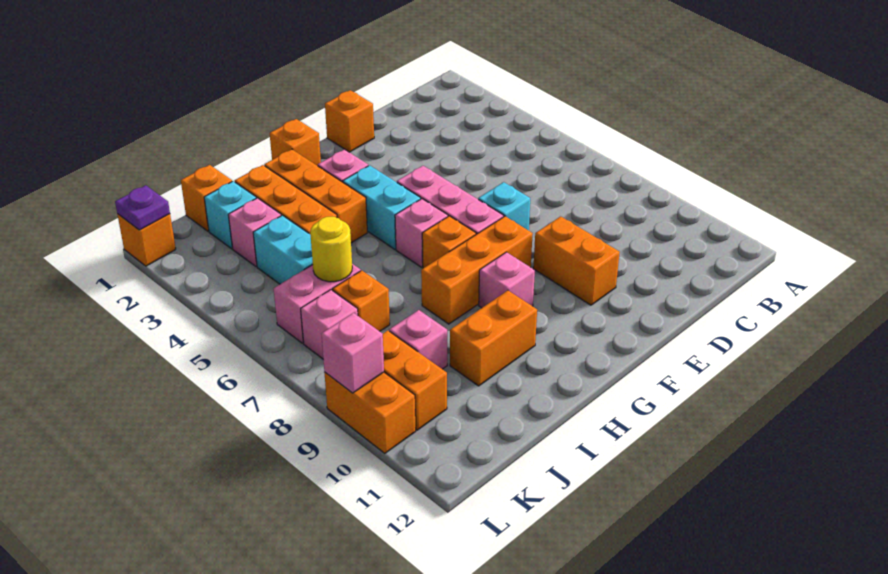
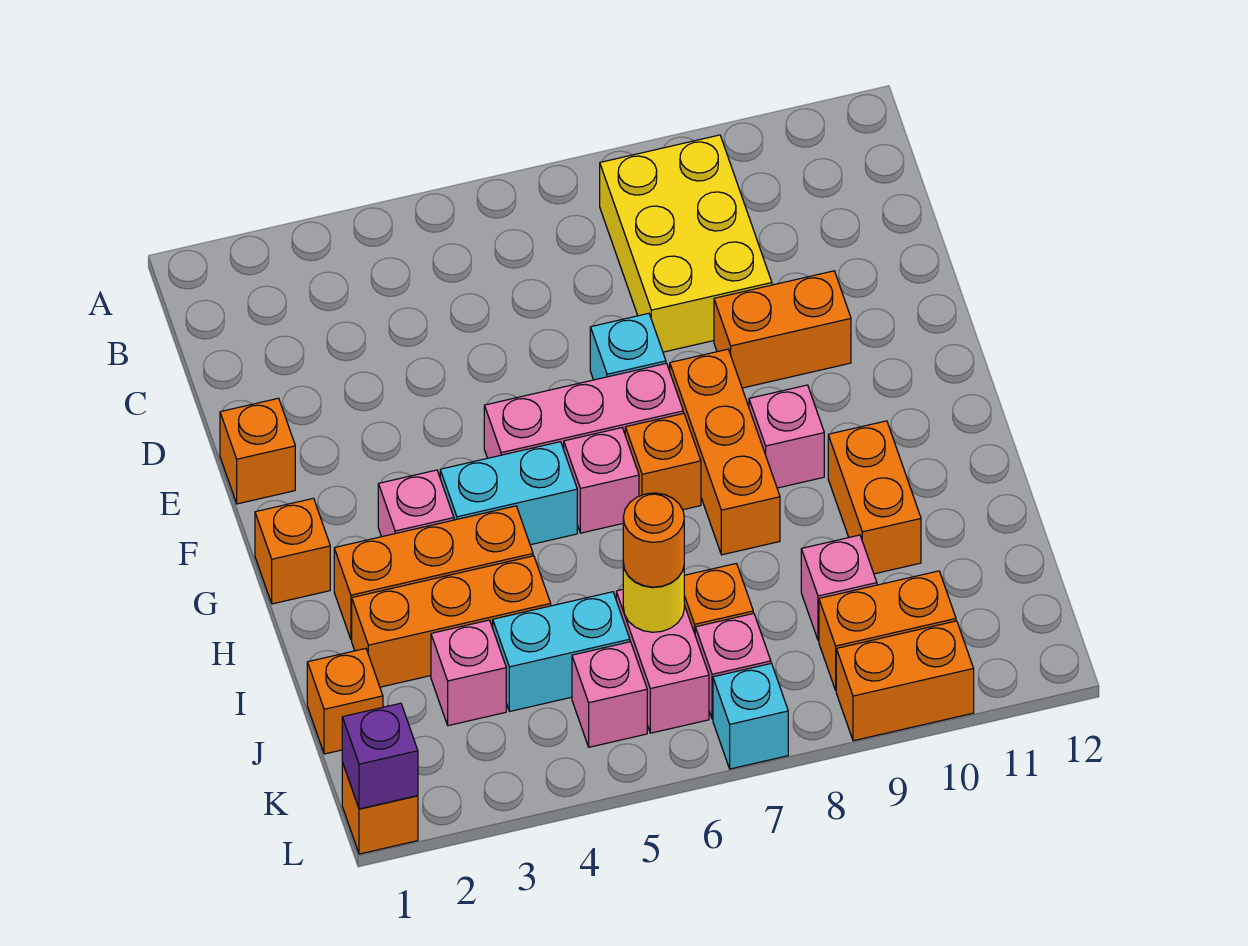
none -> yellow brick B8:D9 level 1
cyan brick J2 level 1 -> cyan brick L7 level 1
none -> orange round brick J6 level 3
purple plate L1 level 2 -> purple brick L1 level 2
pink brick L9 level 2 -> pink brick K5 level 1

